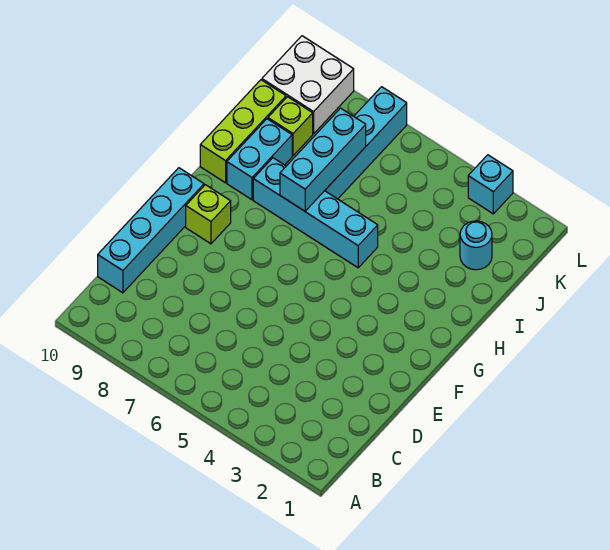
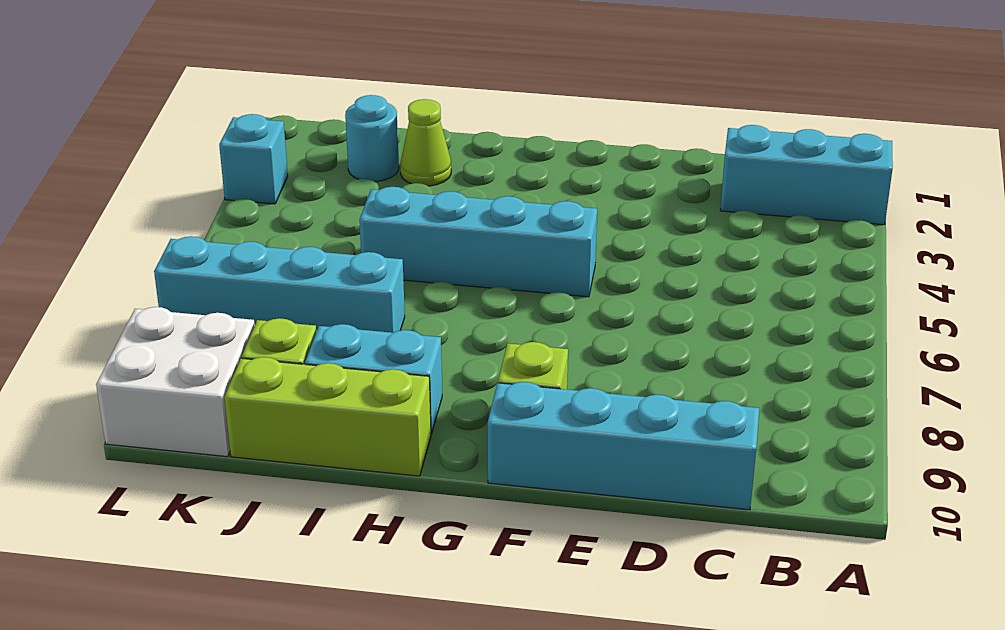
cyan brick H5:H8 level 1 -> cyan brick F5:I5 level 1
cyan brick H7:J7 level 2 -> cyan brick A2:C2 level 1
none -> lime cone I2 level 1

